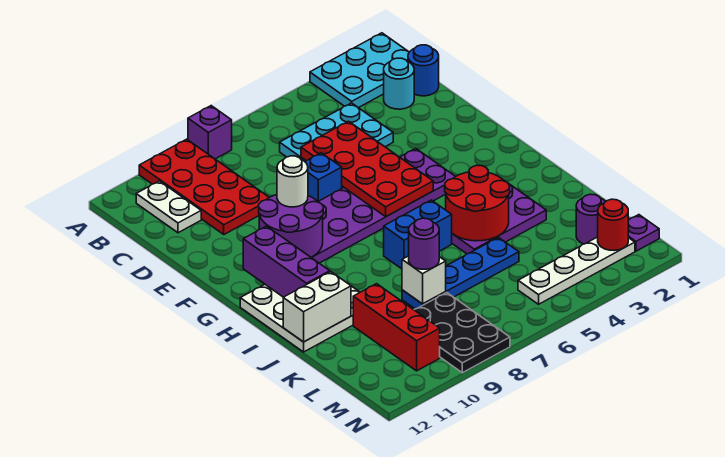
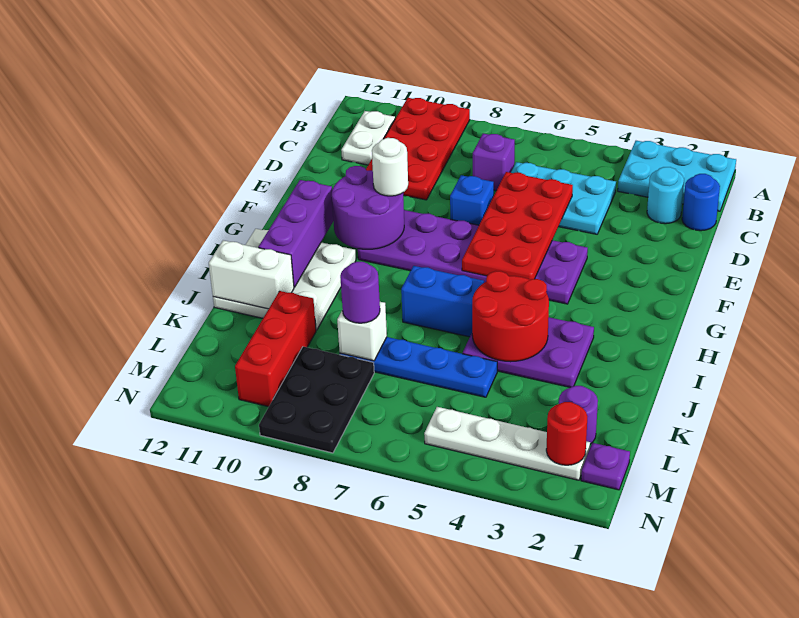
purple brick A8 level 1 -> purple brick C7 level 1

